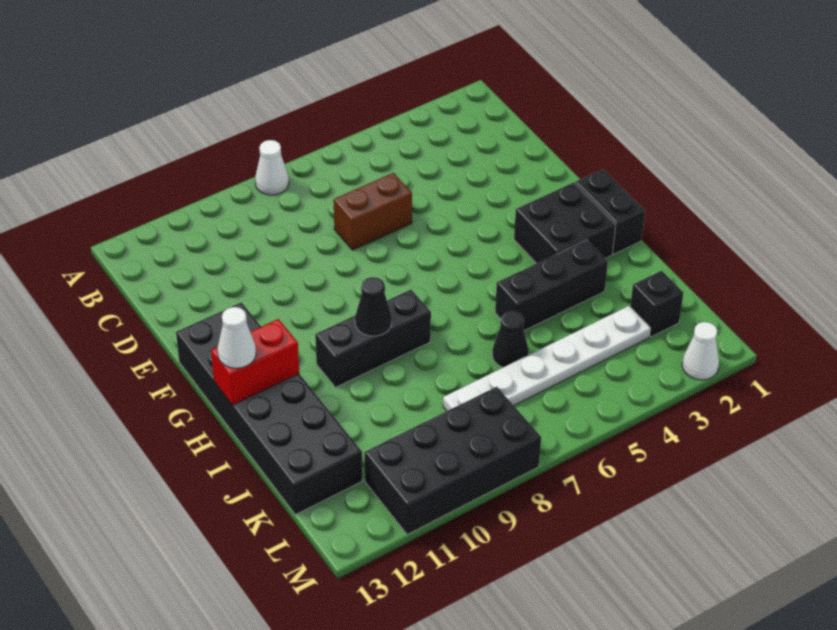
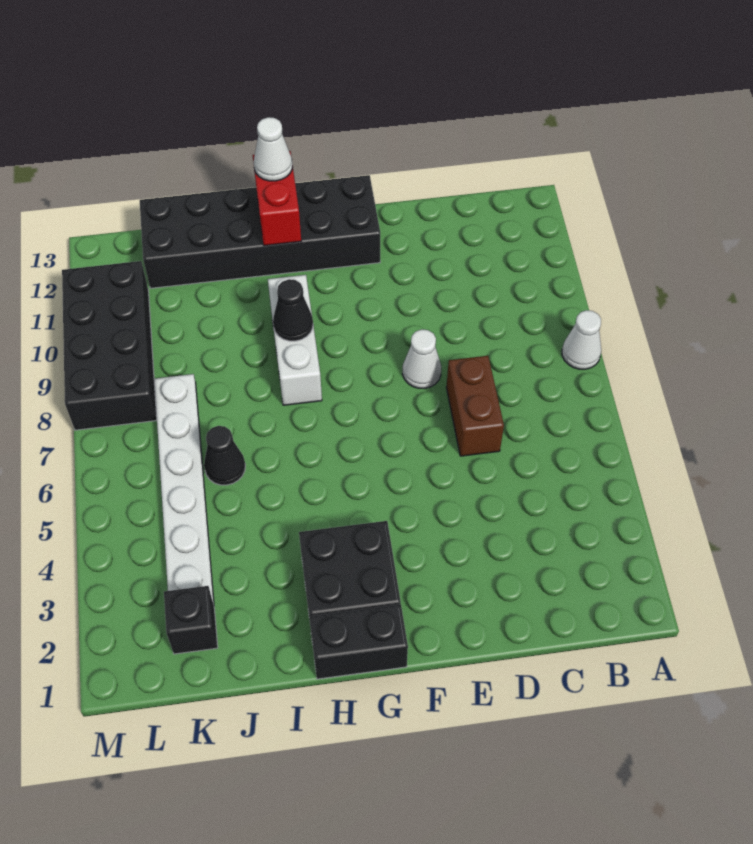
black brick H8:H10 level 1 -> white brick H8:H10 level 1
black brick I3:I5 level 1 -> none
white cone M2 level 1 -> white cone E8 level 1

